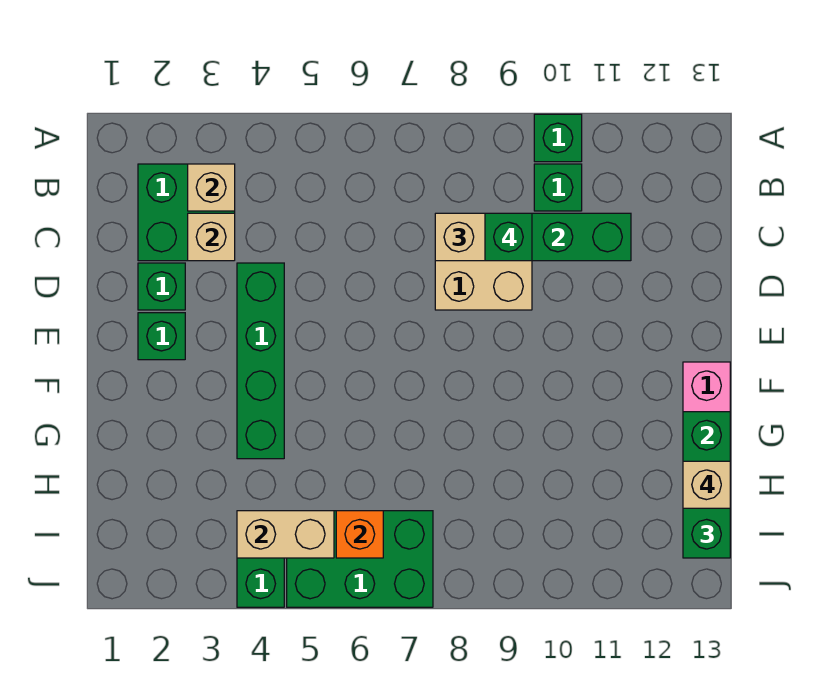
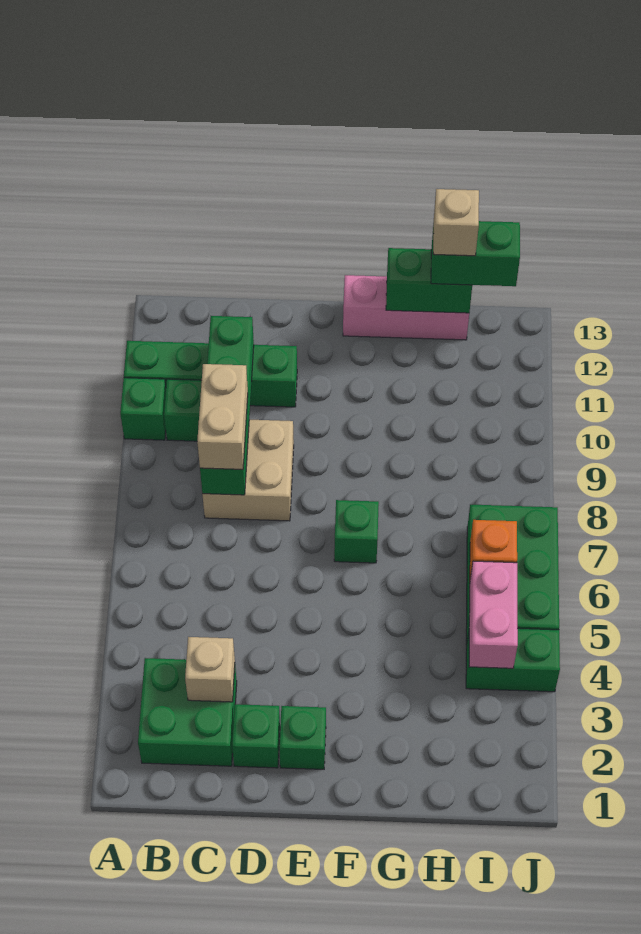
tan brick B3 level 2 -> none
green brick C9 level 4 -> green brick F7 level 1
green brick D4:G4 level 1 -> green brick A11:D11 level 1
tan brick I4:I5 level 2 -> pink brick I4:I5 level 2

